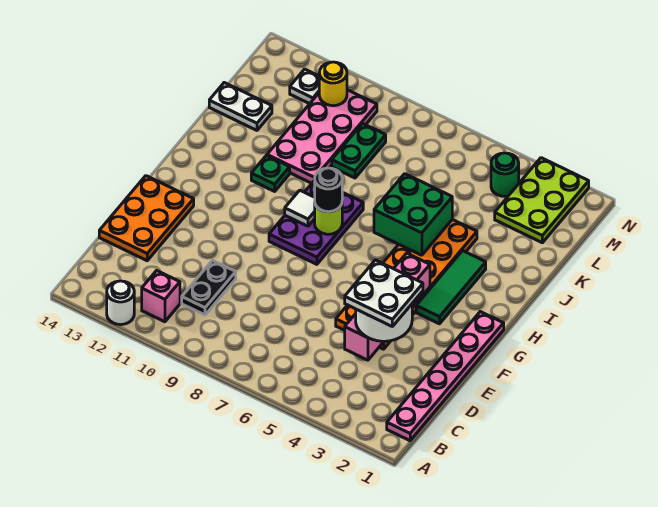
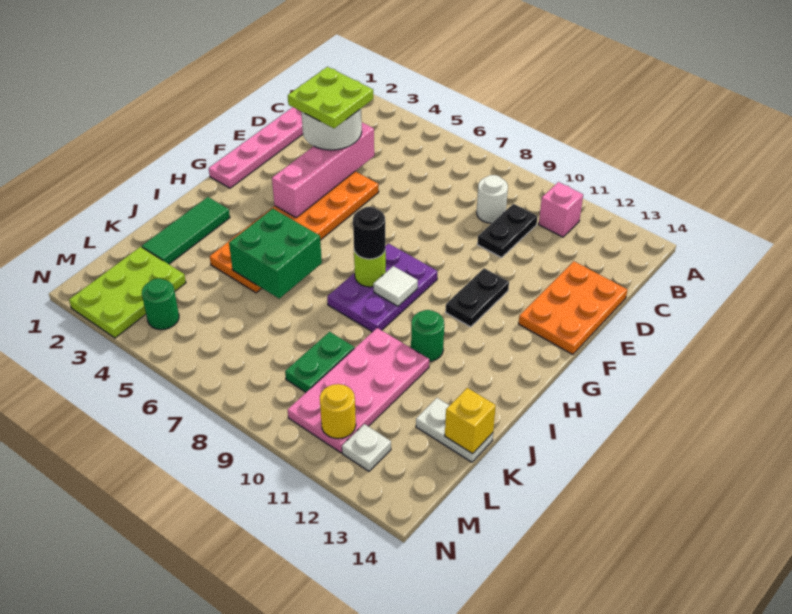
white round brick A12 level 1 -> white round brick C9 level 1
white plate D3:E4 level 4 -> lime plate D3:E4 level 4
none -> black plate F11:G11 level 1
green tile G3:I3 level 1 -> green tile I2:K2 level 1
green plate I11 level 1 -> green round brick I11 level 1
none -> yellow brick K14 level 2

